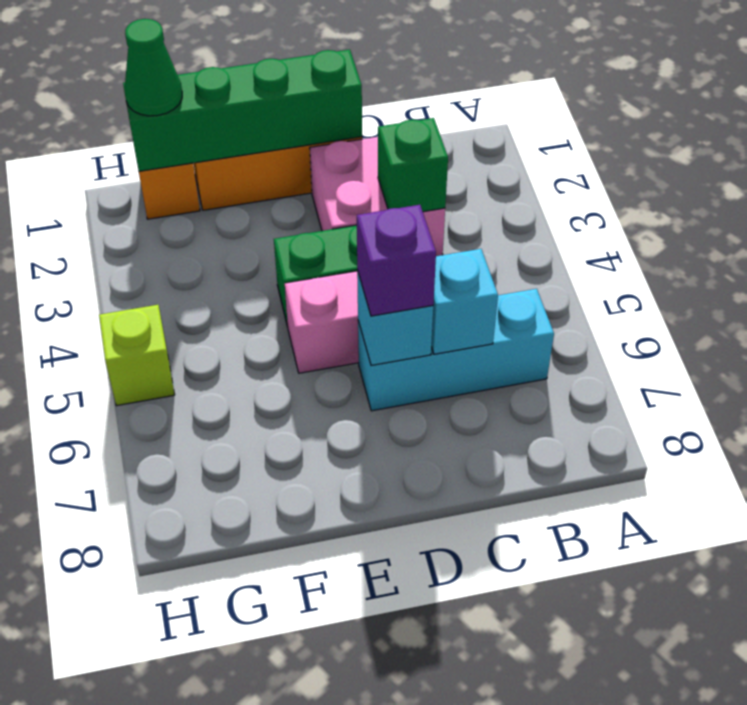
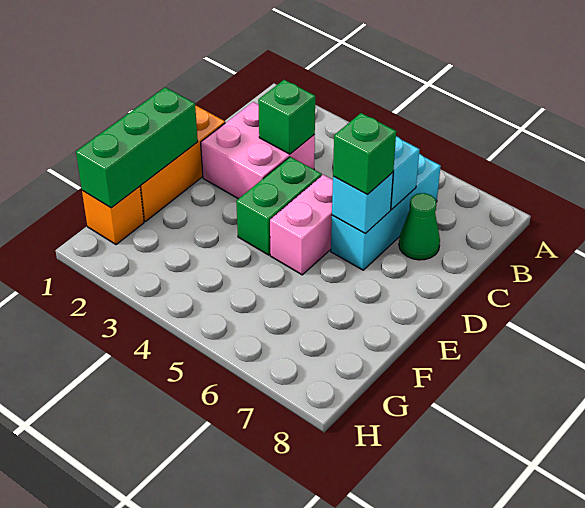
green brick D1:G1 level 2 -> green brick E1:G1 level 2
purple brick D6 level 3 -> green brick D6 level 3
green cone G1 level 3 -> green cone C7 level 1
lime brick H5 level 1 -> none

